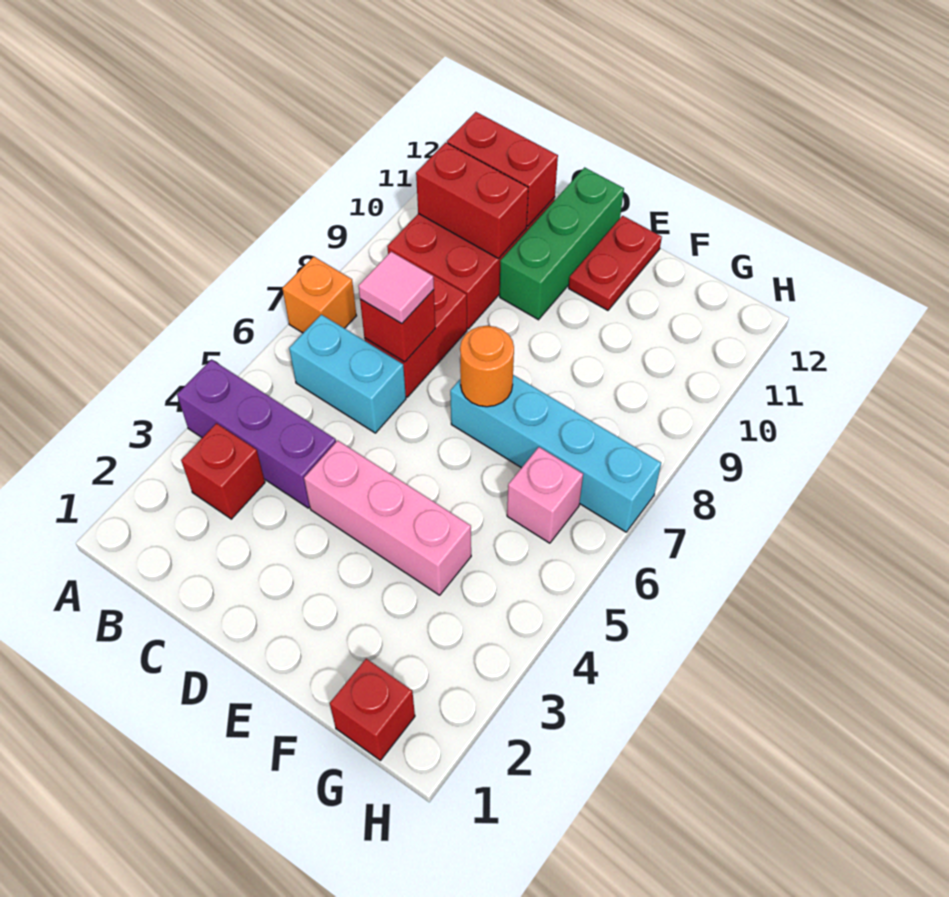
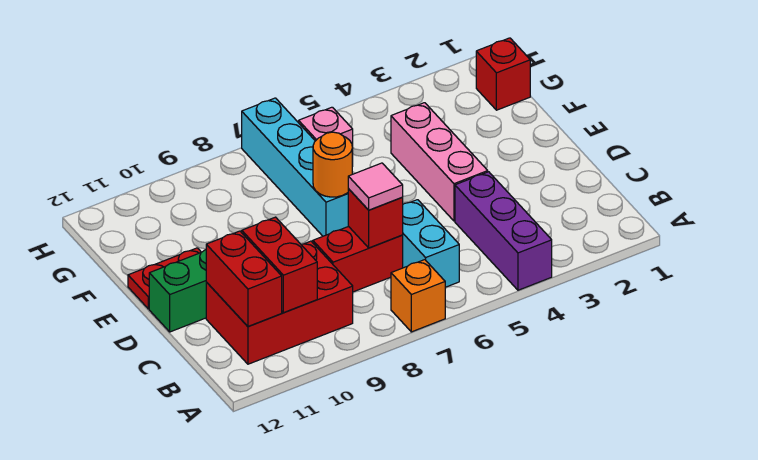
red brick B3 level 1 -> none

